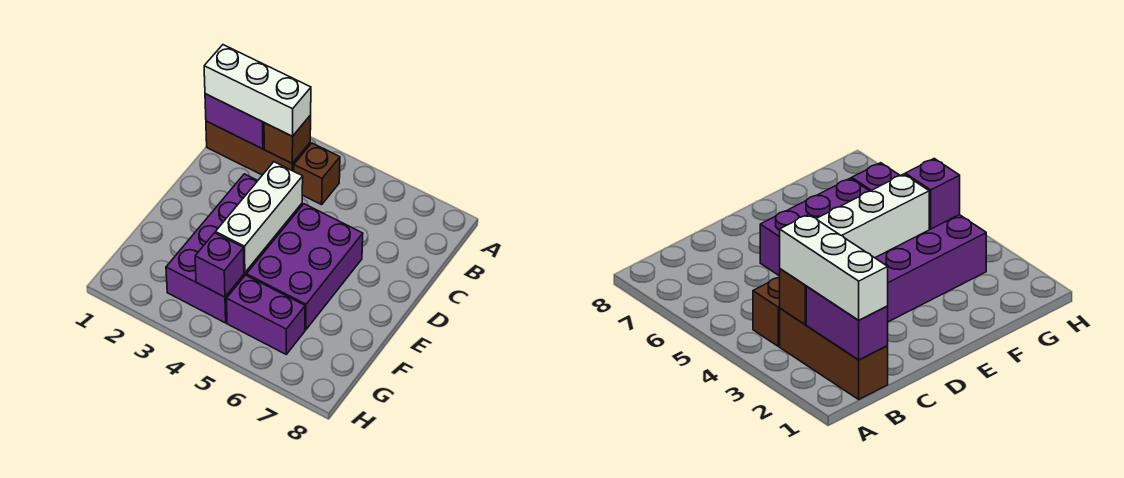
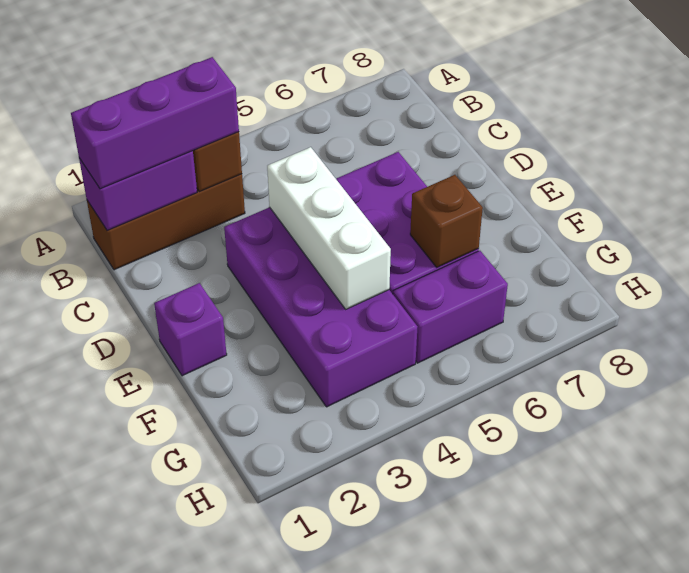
white brick B1:B3 level 3 -> purple brick B1:B3 level 3
brown brick B4 level 1 -> brown brick F6 level 2
purple brick G4 level 2 -> purple brick E1 level 1

